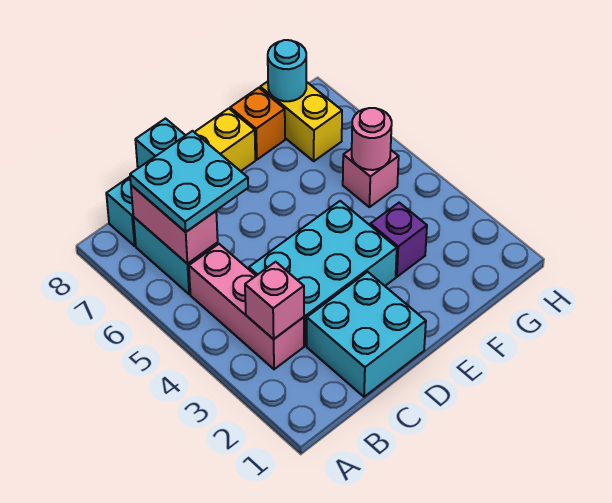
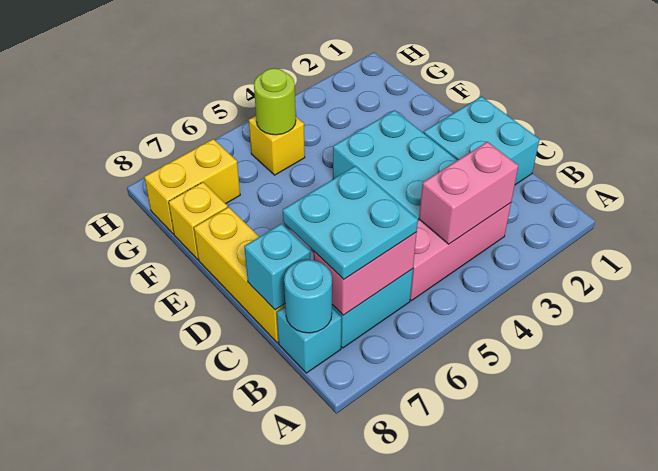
pink brick B3 level 2 -> pink brick B3:B4 level 2
purple brick F3 level 1 -> none
orange brick F8 level 1 -> yellow brick F8 level 1
pink brick G5 level 1 -> yellow brick G5 level 1
pink round brick G5 level 2 -> lime round brick G5 level 2
cyan round brick G8 level 2 -> cyan round brick B8 level 2

